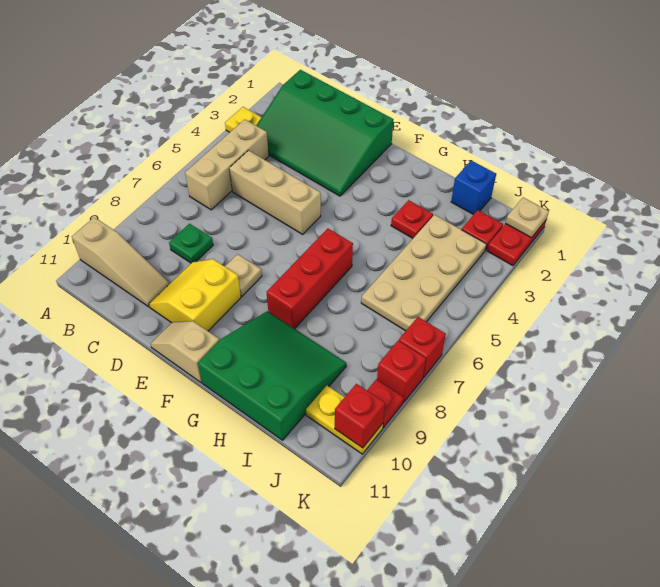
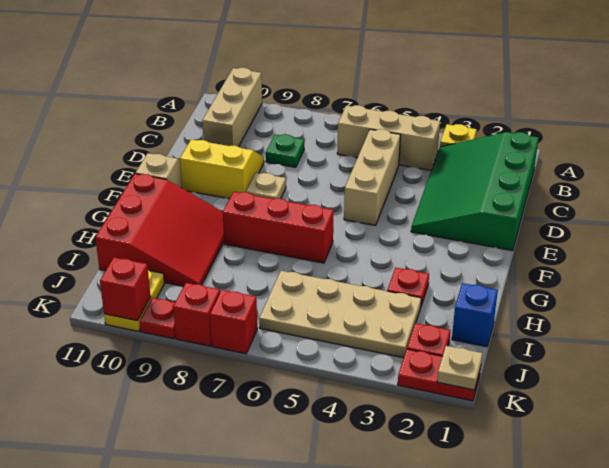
tan slope A10:C10 level 1 top A -> tan brick A10:C10 level 1
green slope G9:I11 level 1 top 11 -> red slope G9:I11 level 1 top 11

